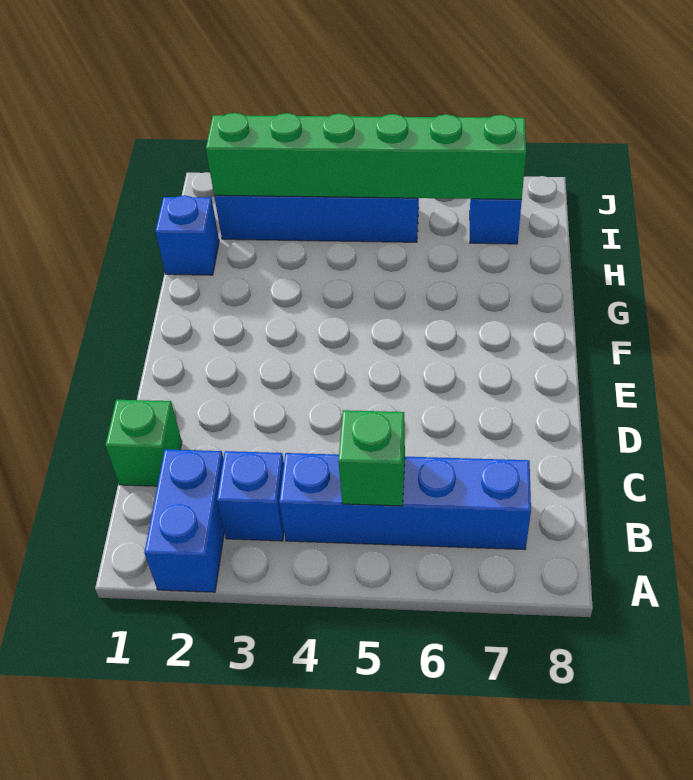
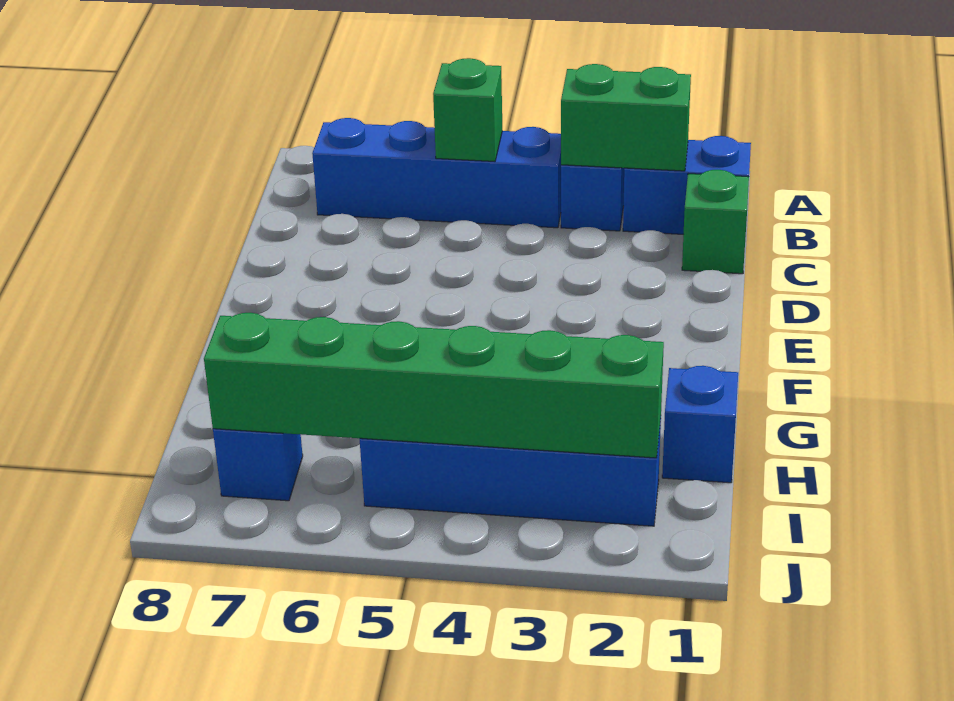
blue brick A2:B2 level 1 -> blue brick B1:B2 level 1
none -> green brick B2:B3 level 2

